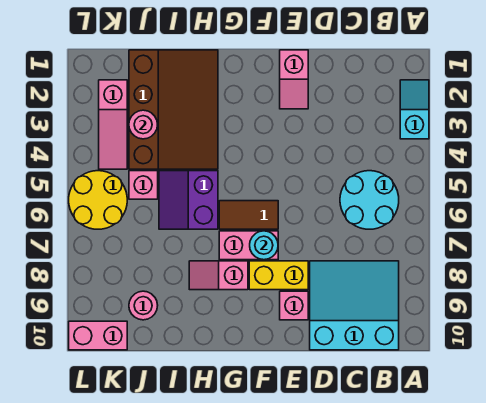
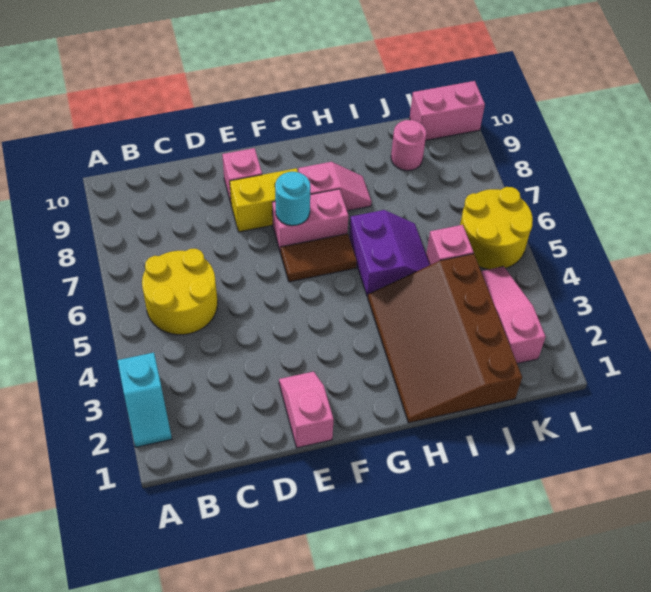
cyan round brick B5:C6 level 1 -> yellow round brick B5:C6 level 1
cyan slope B8:D10 level 1 top 10 -> none
pink round brick J3 level 2 -> none

